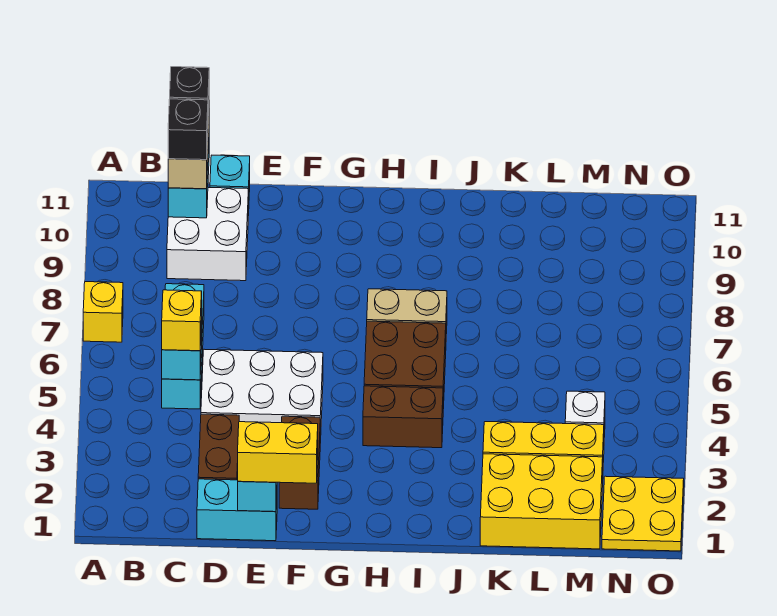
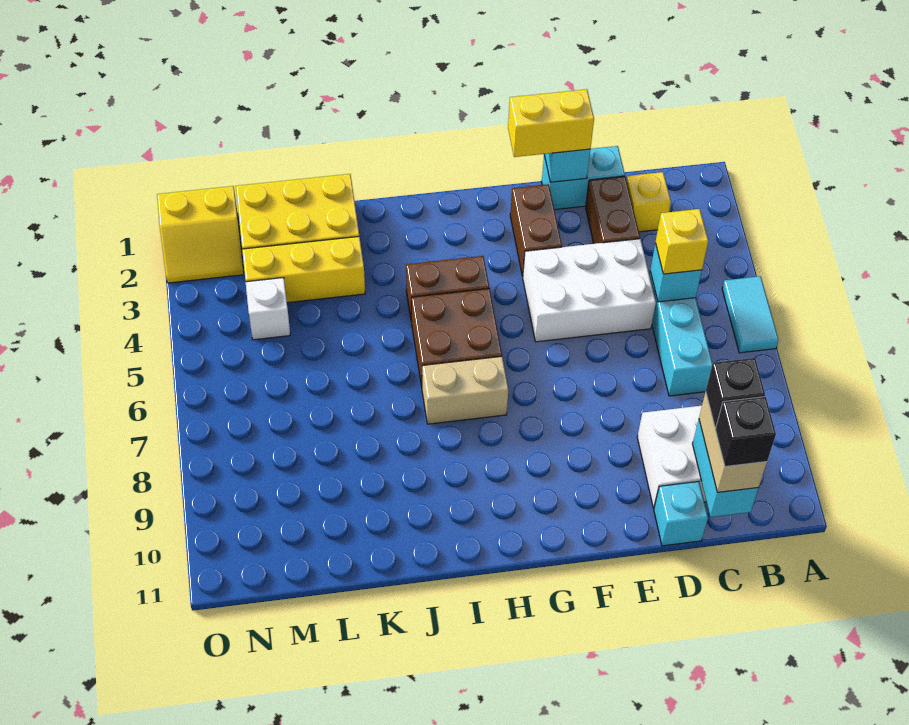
none -> cyan tile A5:A6 level 1
yellow brick A7 level 1 -> yellow brick C2 level 1
yellow plate N1:O2 level 1 -> yellow slope N1:O2 level 1 top 1

